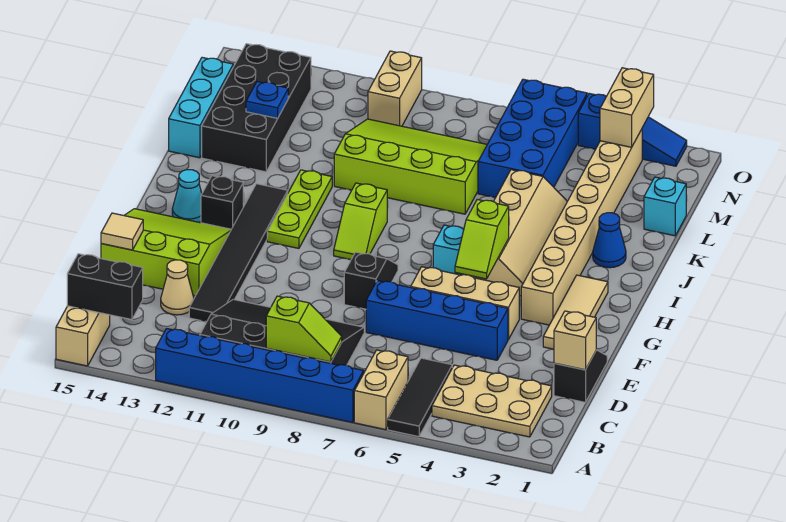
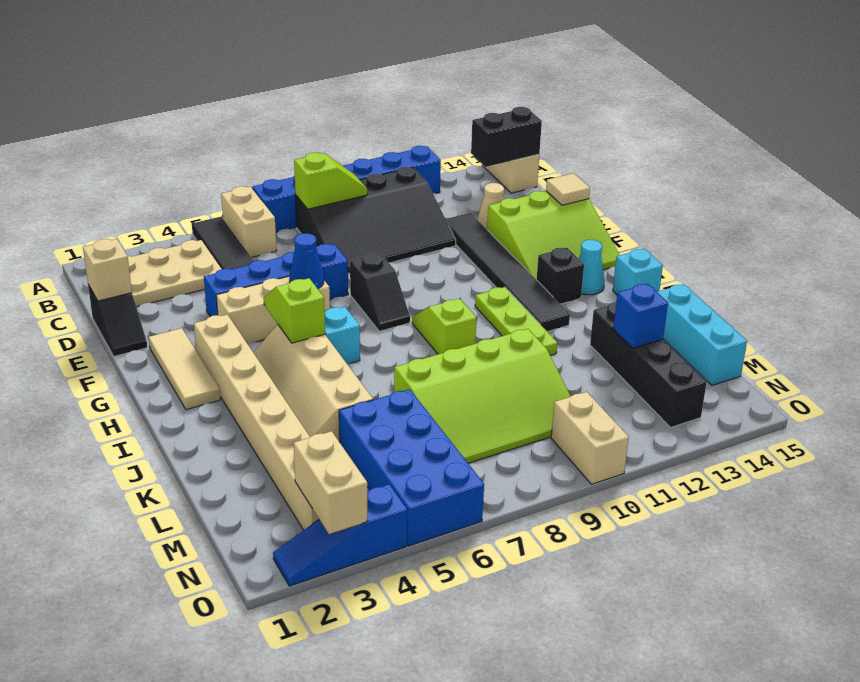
lime slope B8:B9 level 2 top 9 -> lime slope B8:B9 level 2 top 8
blue cone J2 level 1 -> blue cone F6 level 2
black brick K13:N14 level 1 -> black brick K13:N13 level 1
cyan brick L1 level 1 -> cyan brick I15 level 1
blue plate L13 level 2 -> blue brick L13 level 2

